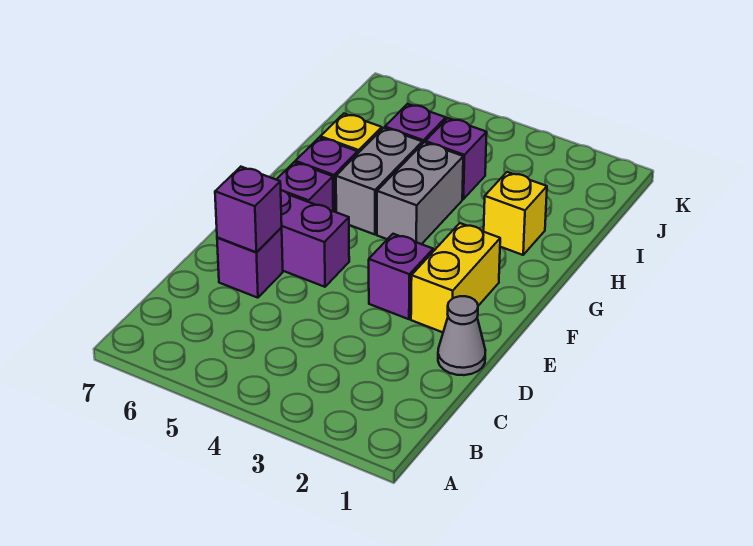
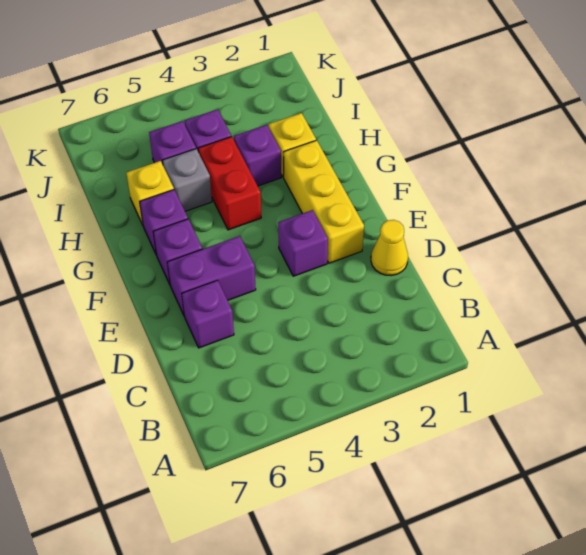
grey cone D1 level 1 -> yellow cone D1 level 1
purple brick D6 level 2 -> purple brick H3 level 1
yellow brick E2:F2 level 1 -> yellow brick E2:G2 level 1
grey brick G4:H4 level 1 -> red brick G4:H4 level 1
grey brick G5:H5 level 1 -> grey brick H5 level 1

